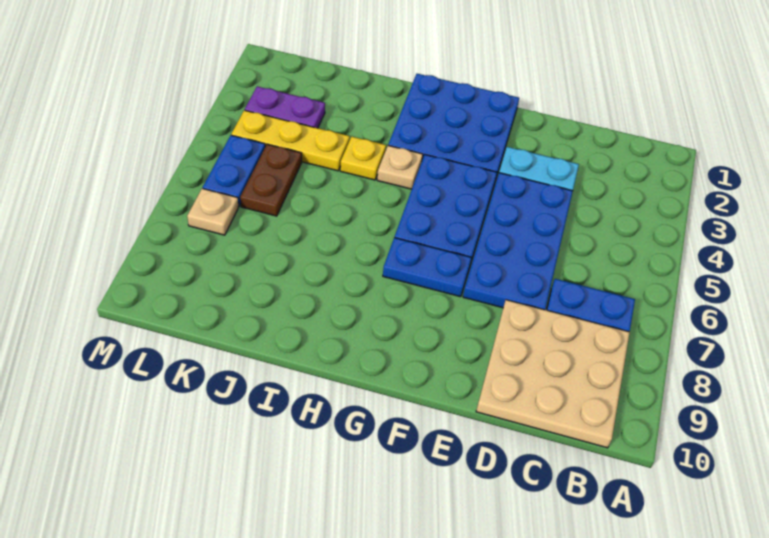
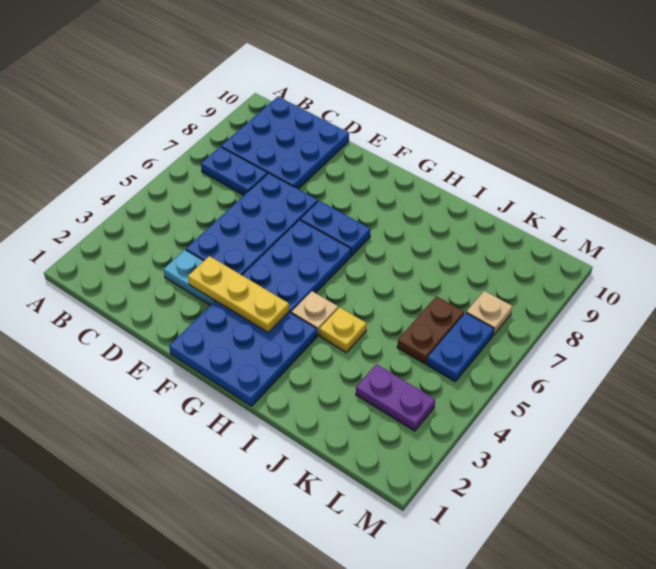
tan plate B8:D10 level 1 -> blue plate B8:D10 level 1
yellow plate J4:L4 level 1 -> yellow plate E3:G3 level 2

